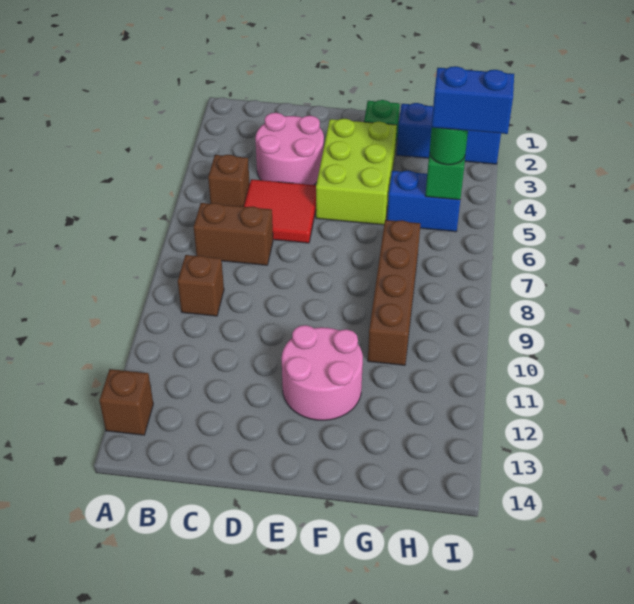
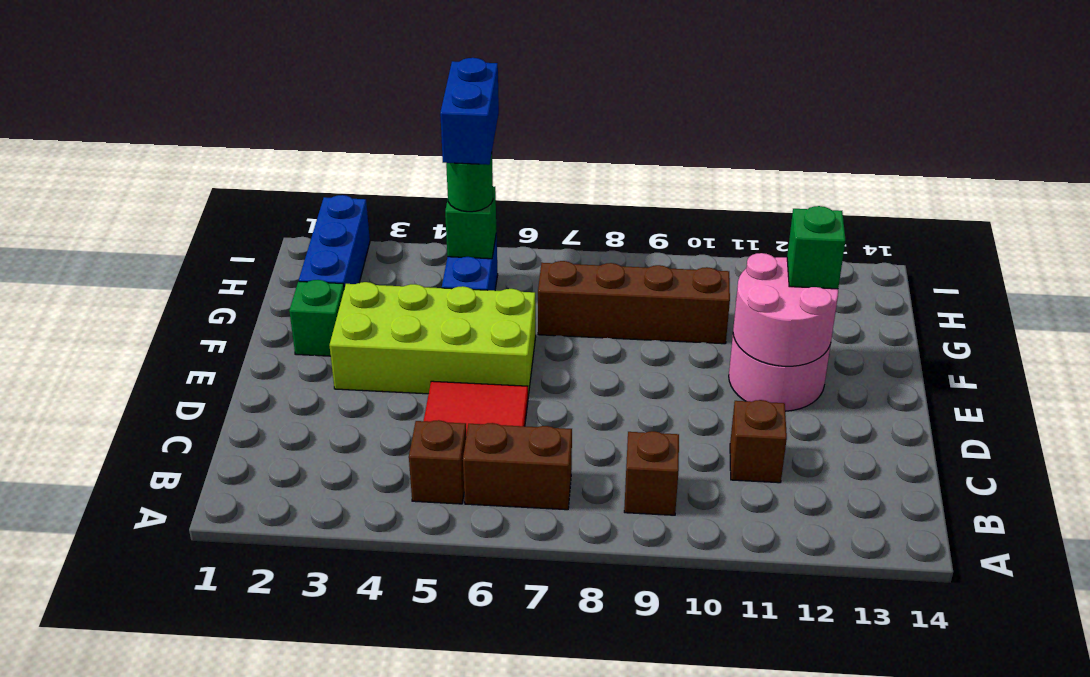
brown brick A13 level 1 -> brown brick C11 level 1
brown brick B7:C7 level 1 -> brown brick B6:B7 level 1
pink round brick C3:D4 level 1 -> pink round brick E11:F12 level 2
lime brick E3:F5 level 1 -> lime brick E3:F6 level 1
none -> green brick F12 level 3

